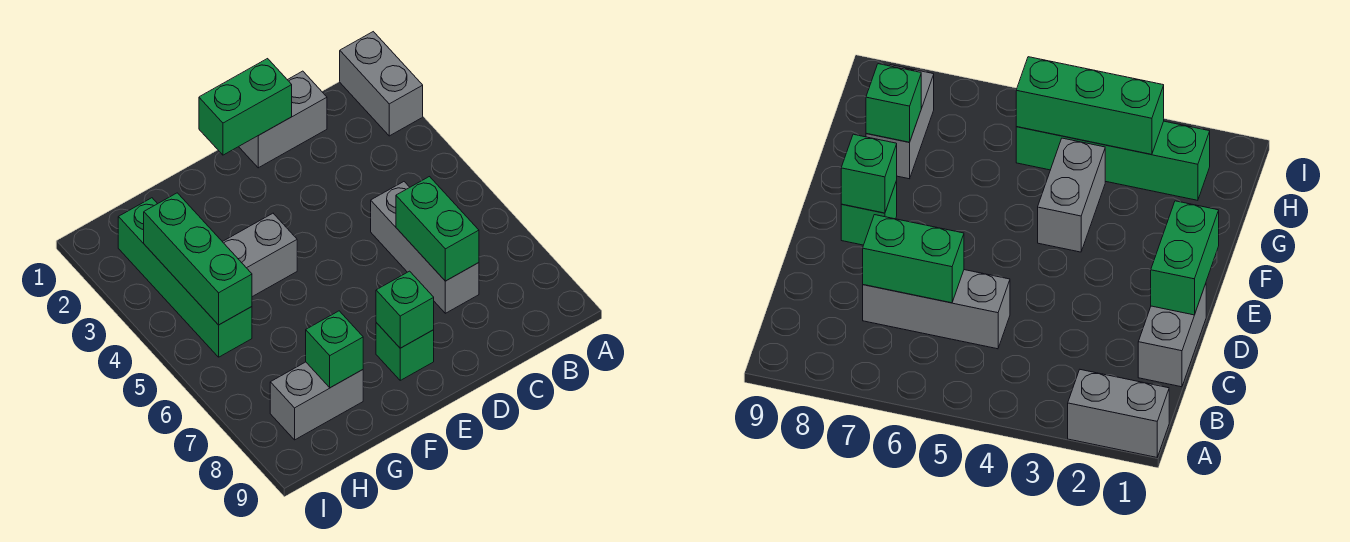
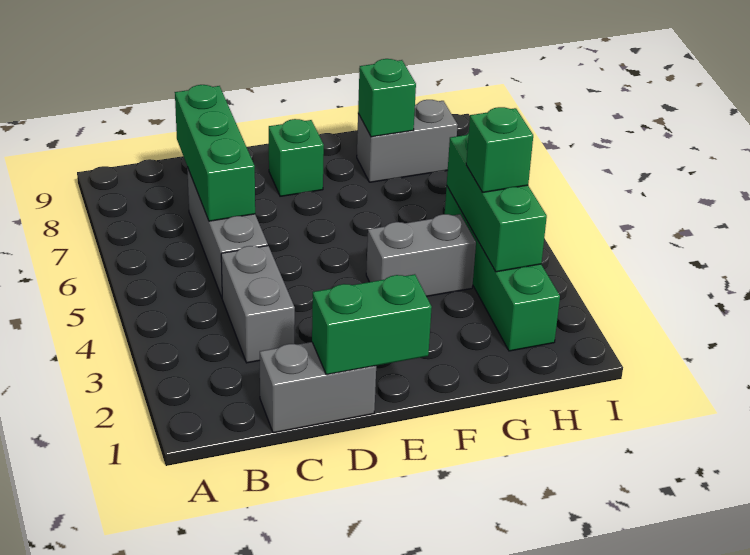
grey brick A1:A2 level 1 -> grey brick C3:C4 level 1
green brick C6:C7 level 2 -> green brick C6:C8 level 2
green brick E8 level 2 -> green brick H4 level 3

